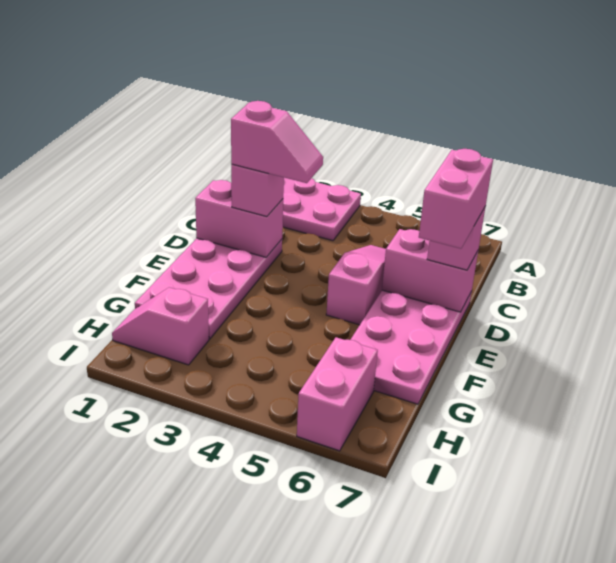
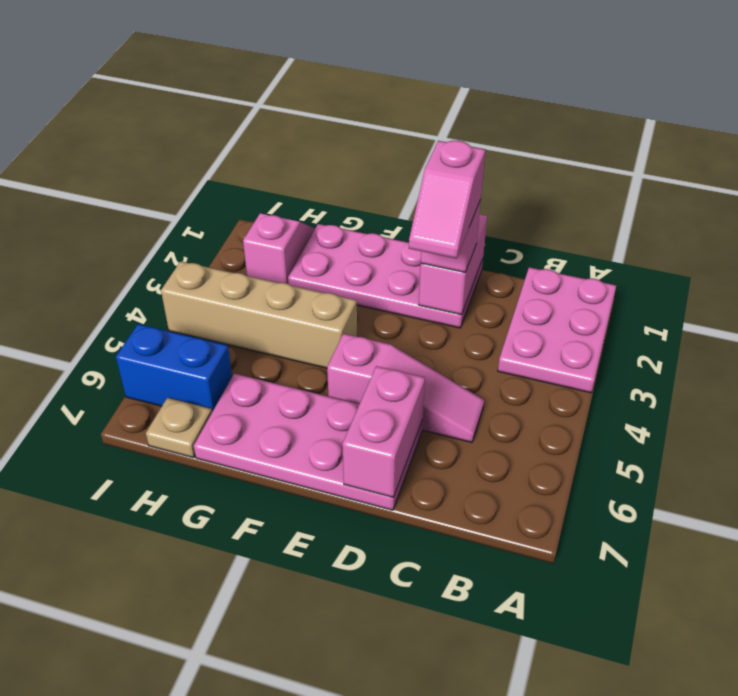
pink brick D7 level 3 -> none
pink brick D7:E7 level 4 -> none
none -> tan brick F4:I4 level 1
pink brick H6:I6 level 1 -> blue brick H6:I6 level 1
none -> tan plate H7 level 1

